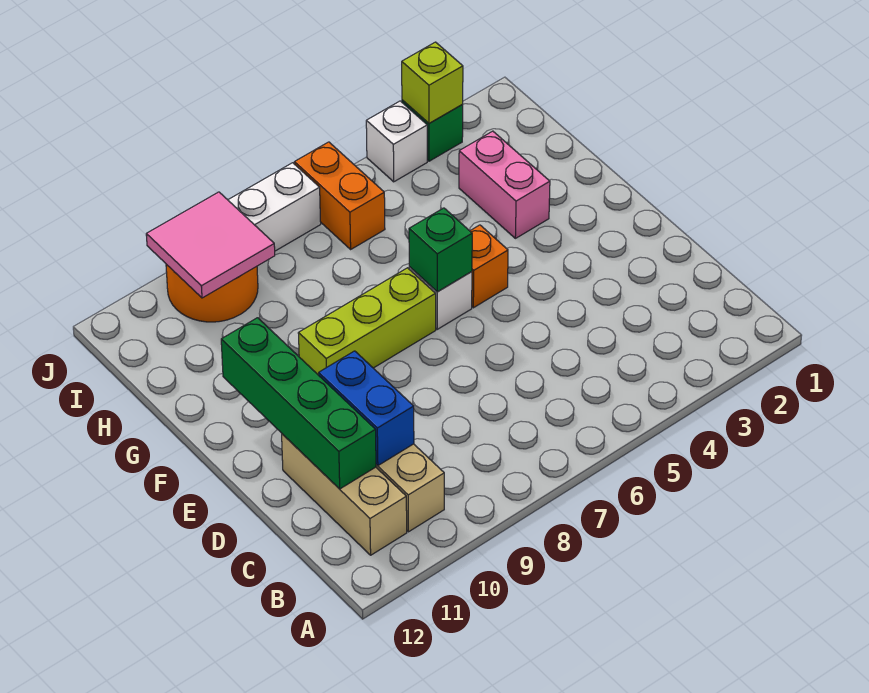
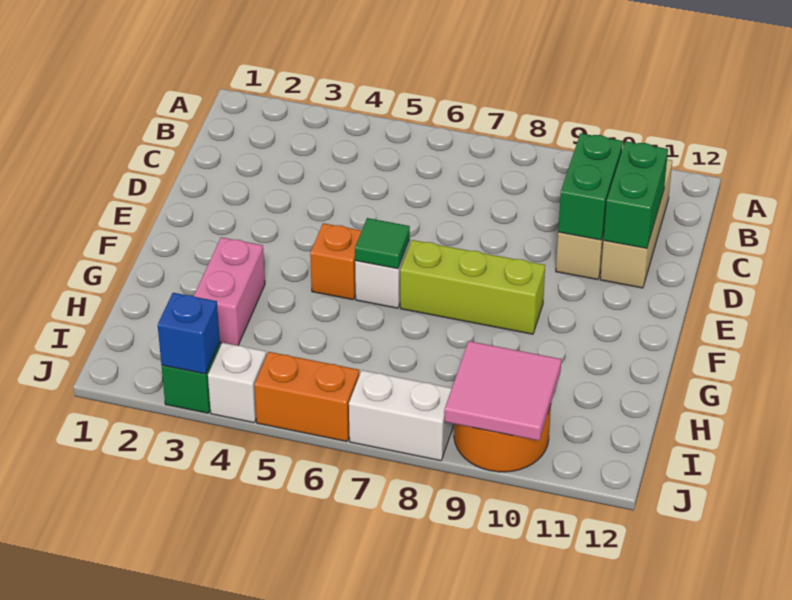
blue brick C10:D10 level 2 -> green brick C10:D10 level 2
green brick C11:F11 level 2 -> green brick C11:D11 level 2
green brick F6 level 2 -> green tile F6 level 2
orange brick I6:J6 level 1 -> orange brick J5:J6 level 1
lime brick J3 level 2 -> blue brick J3 level 2

